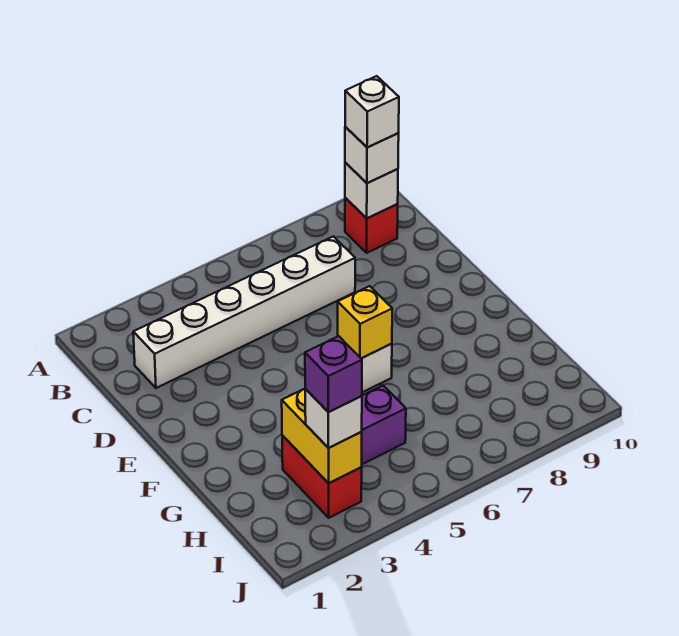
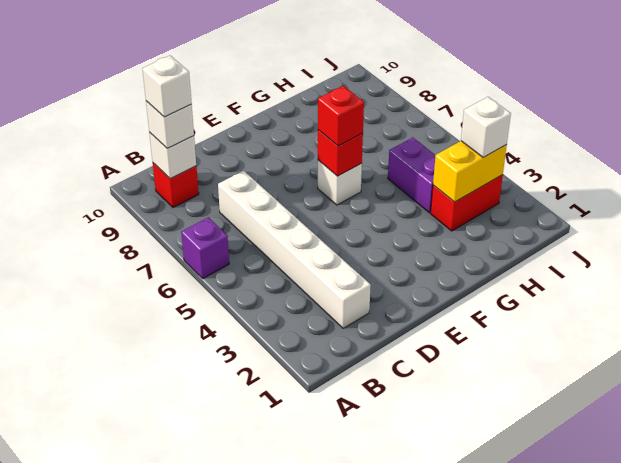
yellow brick F6 level 2 -> red brick F6 level 2
none -> red brick F6 level 3
purple brick I3 level 4 -> purple brick A6 level 1

